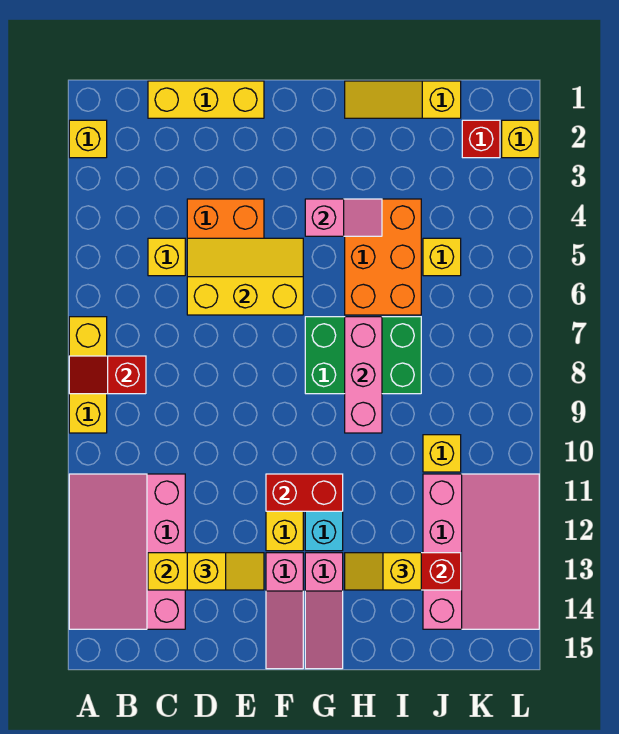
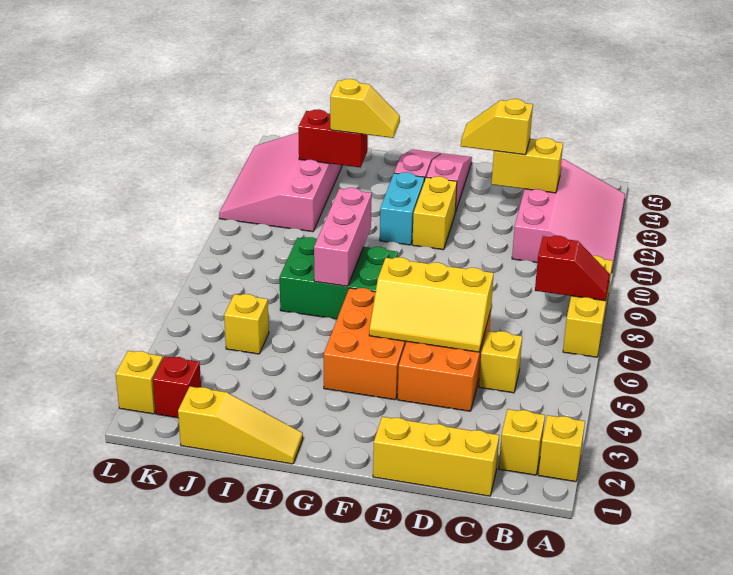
red brick F11:G11 level 2 -> none
pink slope G4:H4 level 2 top G -> none
orange brick H4:I6 level 1 -> orange brick F4:G6 level 1
yellow brick J10 level 1 -> yellow brick B2 level 1

